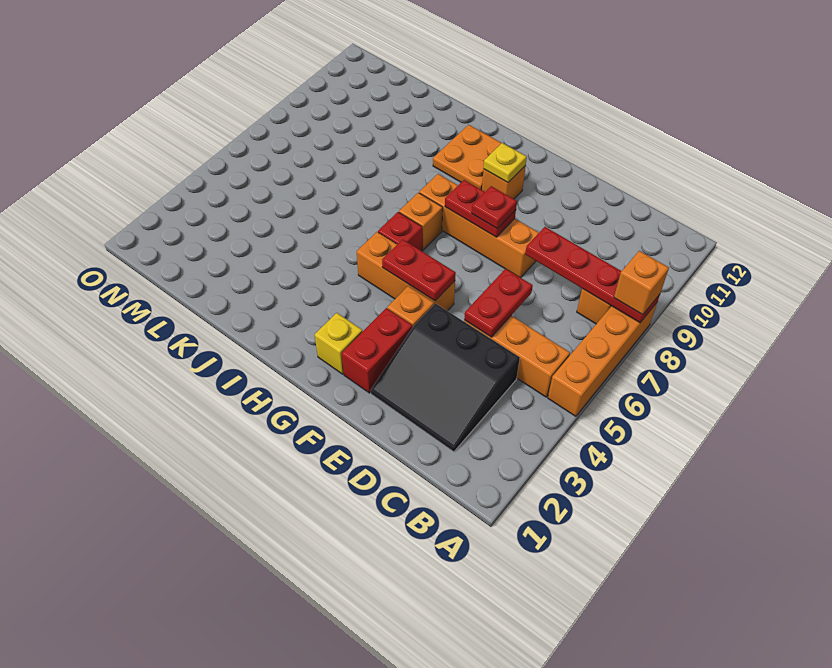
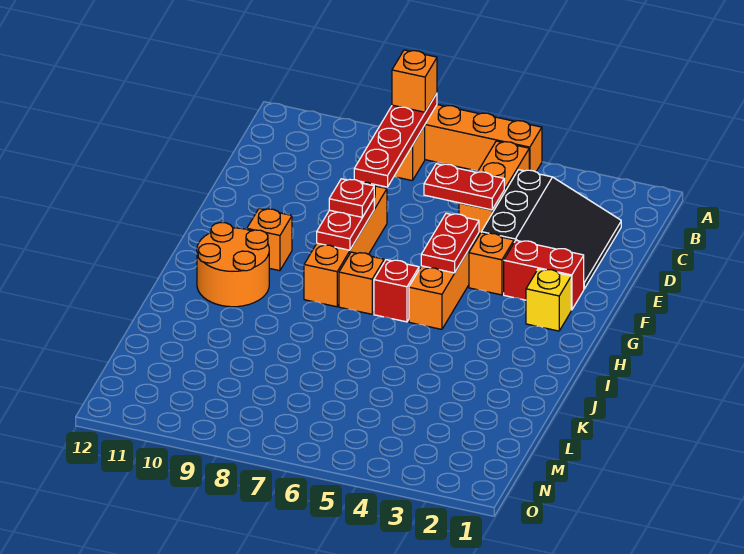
yellow plate G10 level 2 -> none
orange plate H10:I11 level 1 -> orange round brick H10:I11 level 1

